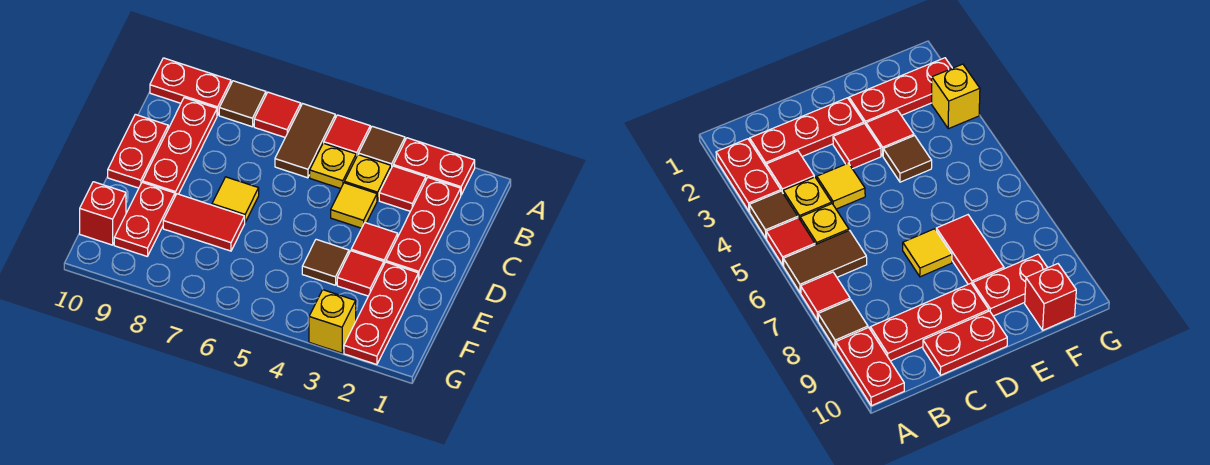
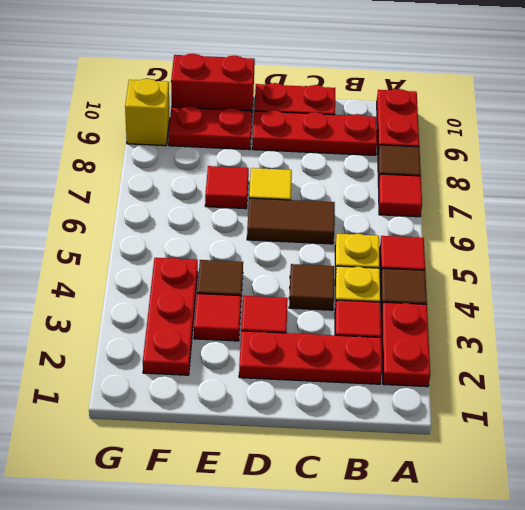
brown tile A6:B6 level 1 -> brown tile C6:D6 level 1
yellow tile C4 level 1 -> brown tile C4 level 1
red plate E2:G2 level 1 -> red plate F2:F4 level 1
red tile E7:E8 level 1 -> red tile E7 level 1
red brick F10 level 1 -> red brick E10:F10 level 1
yellow brick G3 level 1 -> yellow brick G9 level 1

